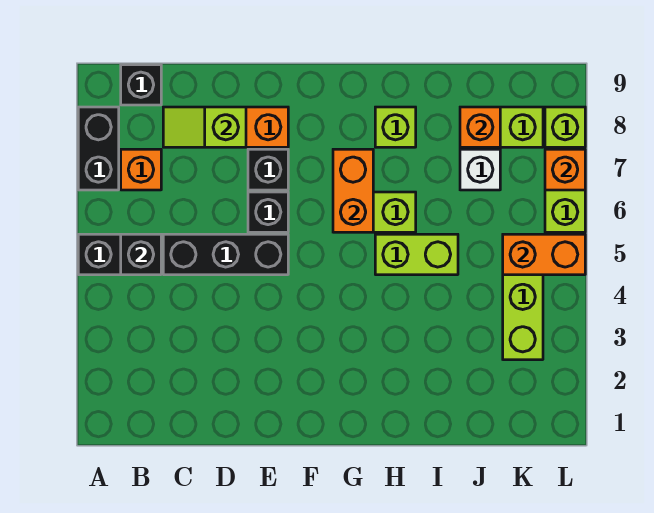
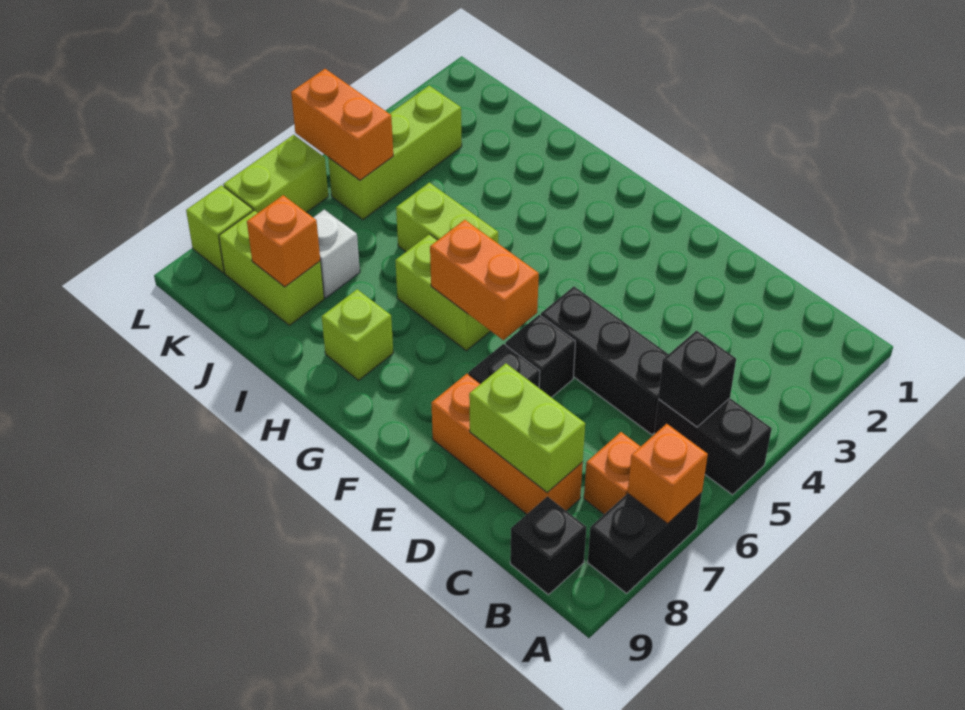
lime slope C8:D8 level 2 top D -> lime brick C8:D8 level 2
orange brick G6:G7 level 2 -> orange brick F6:G6 level 2
orange brick L7 level 2 -> orange brick A7 level 2

